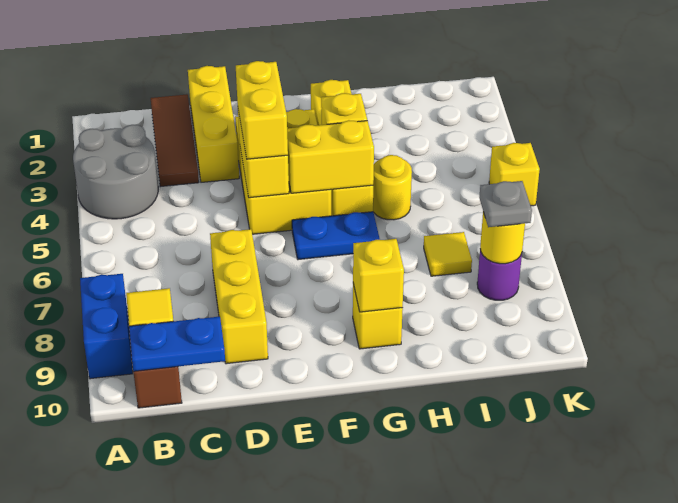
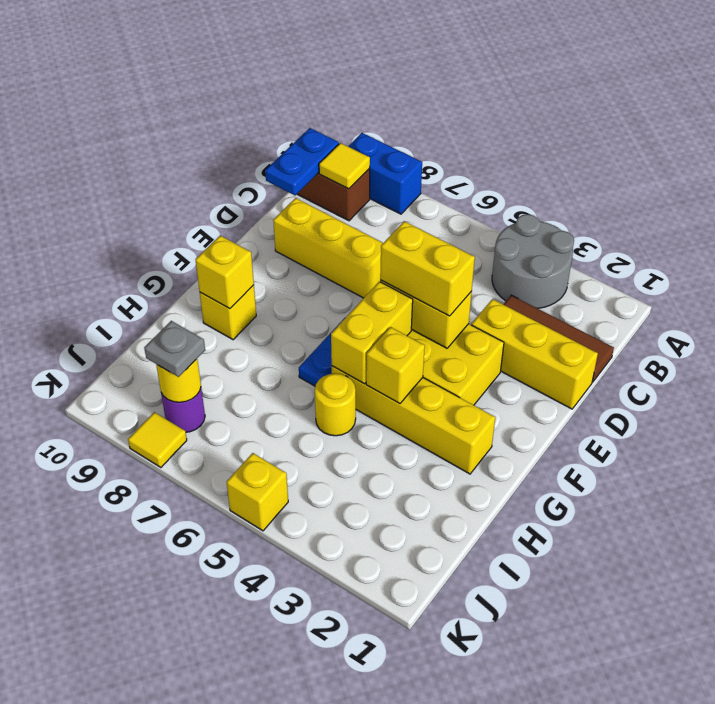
yellow tile I7 level 1 -> yellow tile K8 level 1

